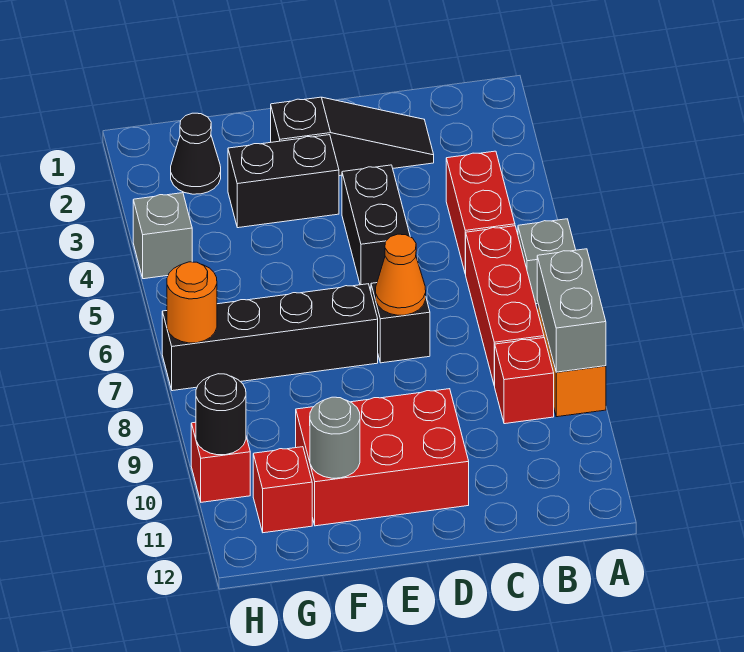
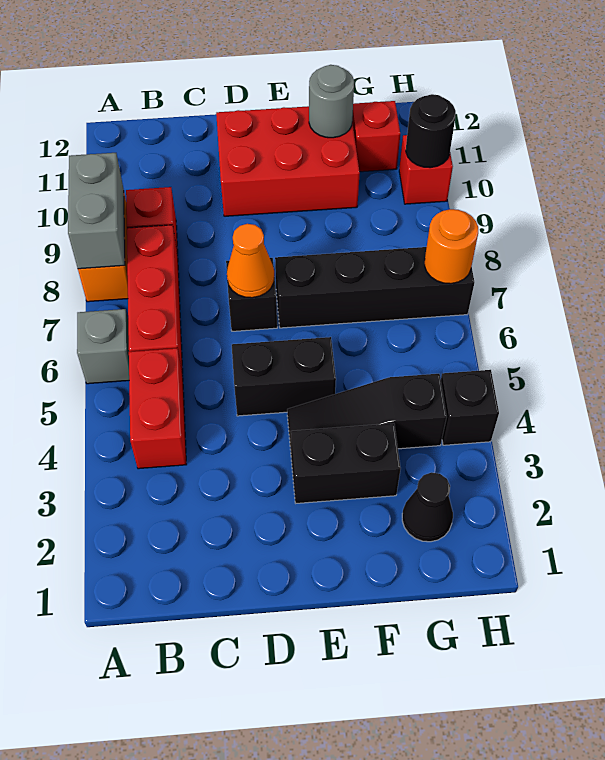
black slope C2:E2 level 1 top E -> black slope E4:G4 level 1 top G
black brick D4:D5 level 1 -> black brick D5:E5 level 1
grey brick H4 level 1 -> black brick H4 level 1

